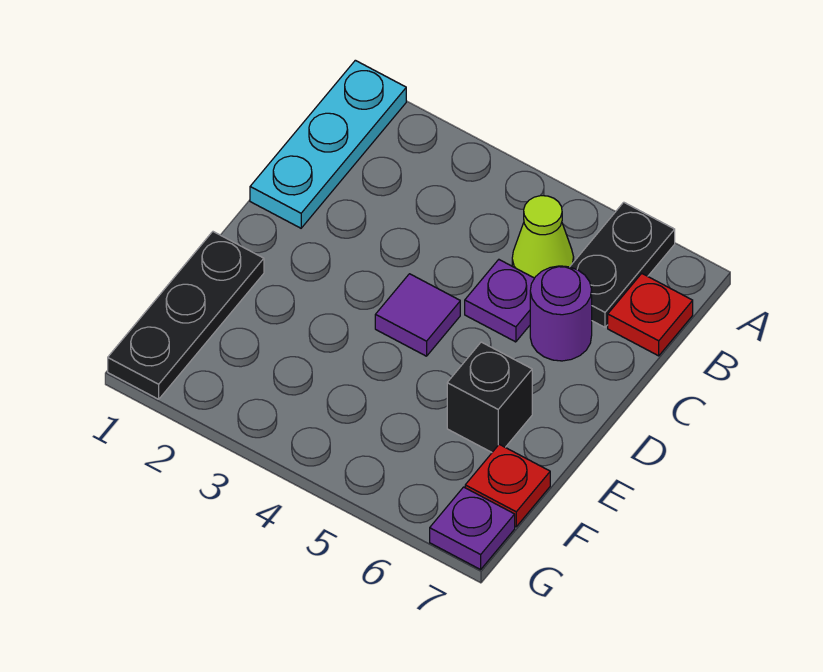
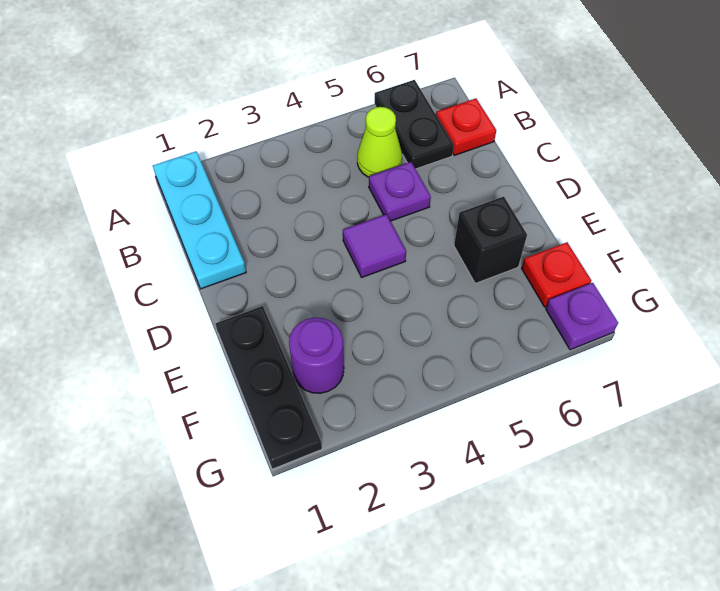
purple round brick C6 level 1 -> purple round brick F2 level 1

